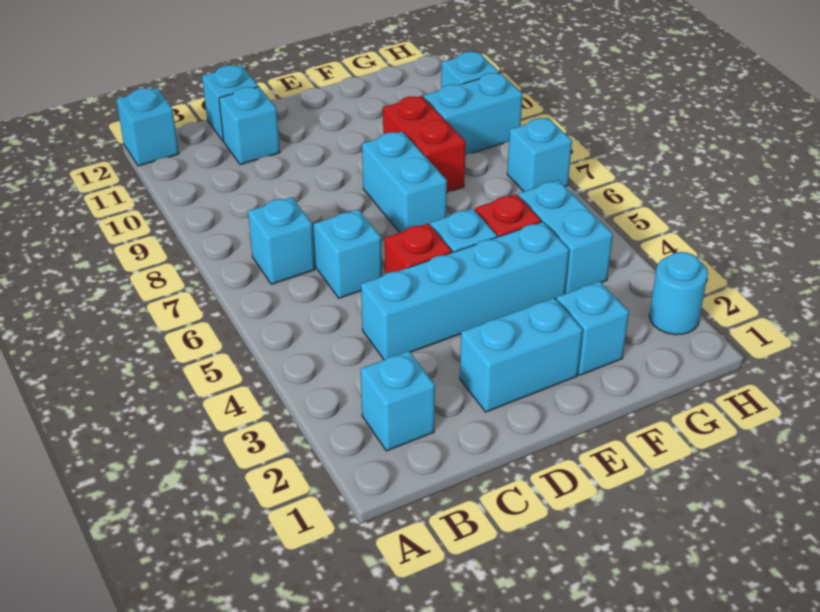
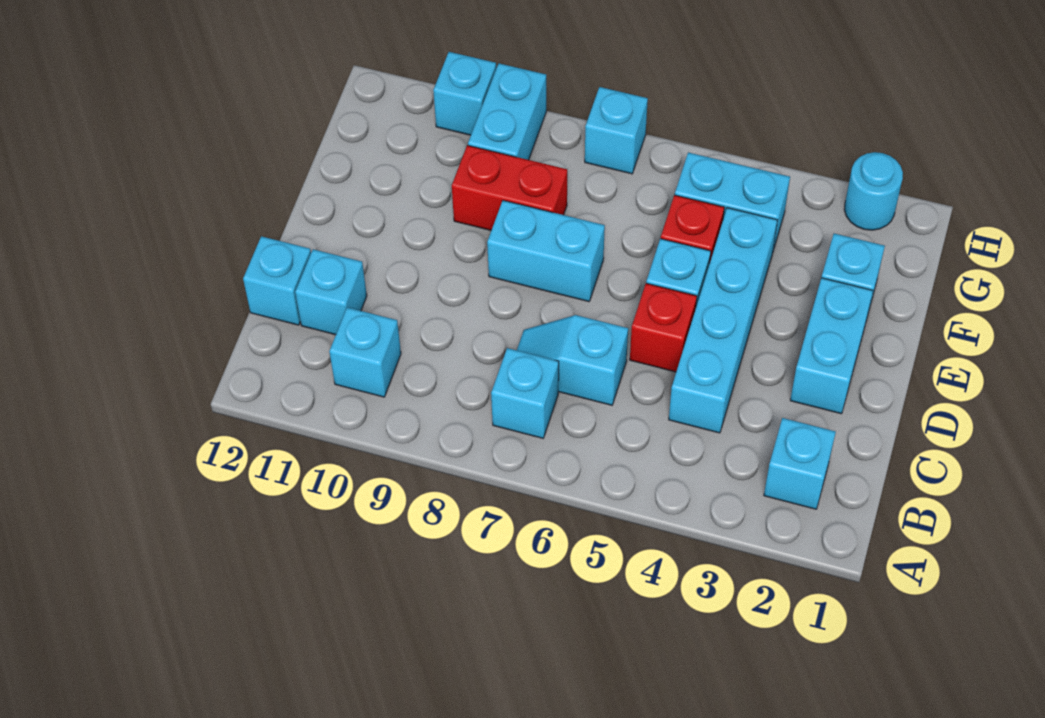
cyan brick A12 level 1 -> cyan brick B10 level 1

